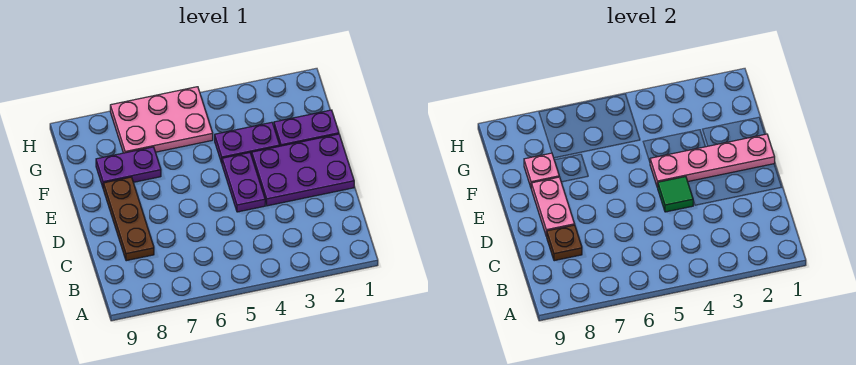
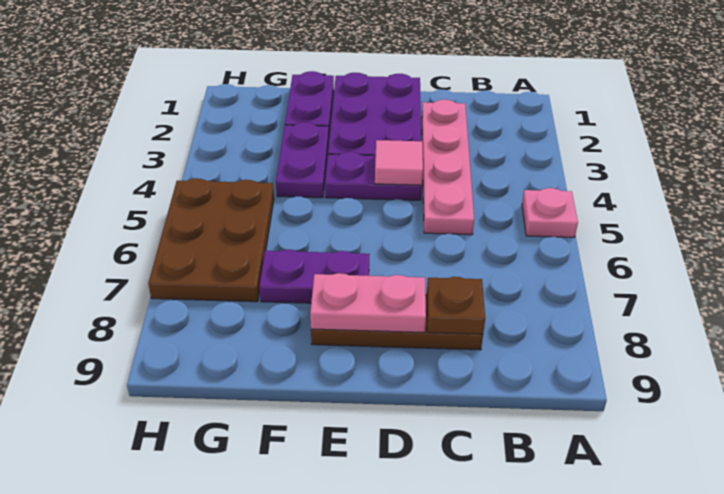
green tile D4 level 2 -> pink tile D4 level 2
pink plate E1:E4 level 2 -> pink plate C2:C5 level 1
purple plate F7:F8 level 1 -> purple plate E7:F7 level 1
pink plate F8 level 2 -> pink plate A5 level 1
pink plate G5:H7 level 1 -> brown plate G5:H7 level 1

